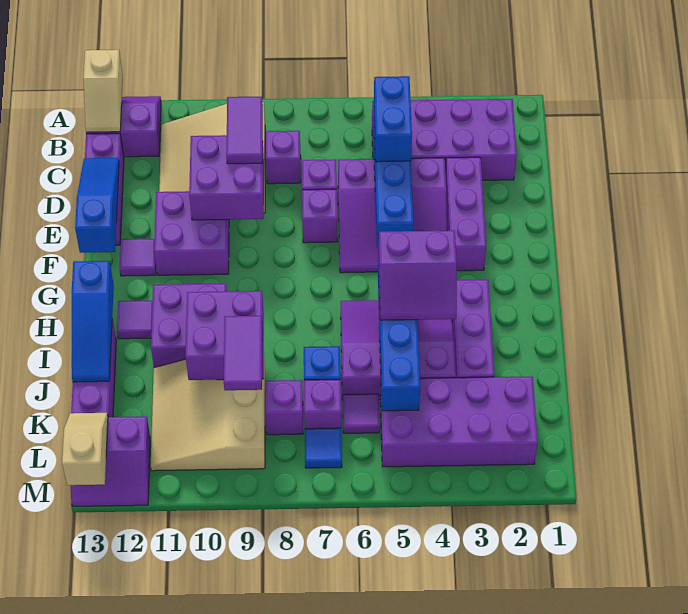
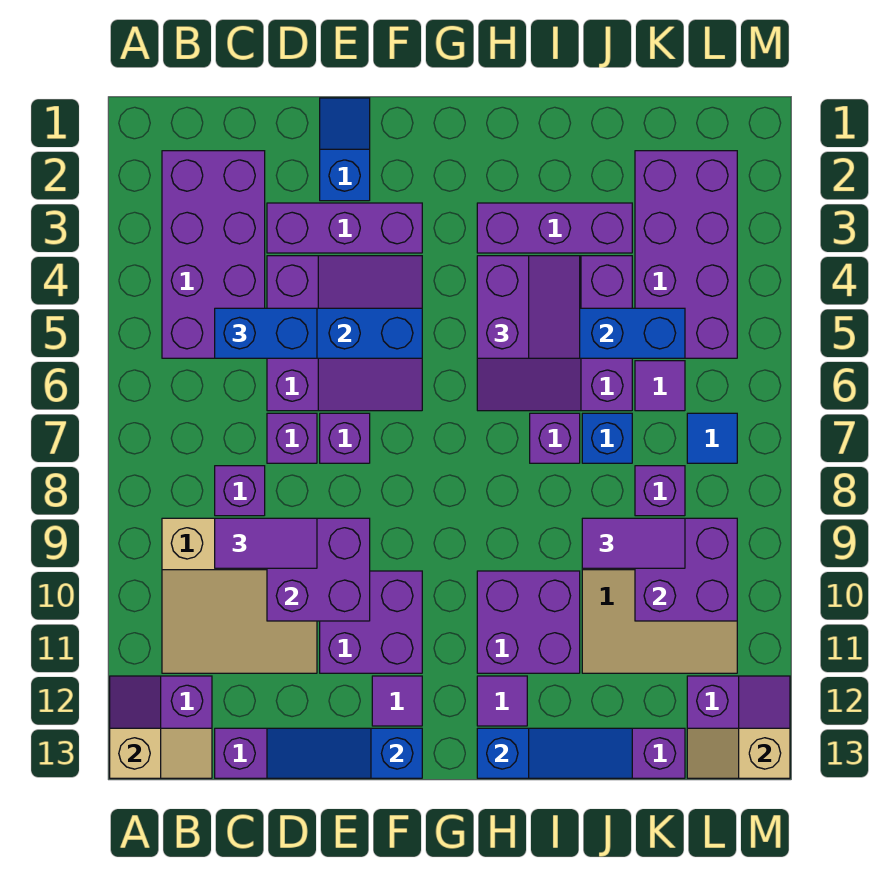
none -> blue slope E1:E2 level 1 top 2
purple brick I9:J10 level 2 -> purple brick K9:L10 level 2
purple brick K7 level 1 -> purple brick I7 level 1

